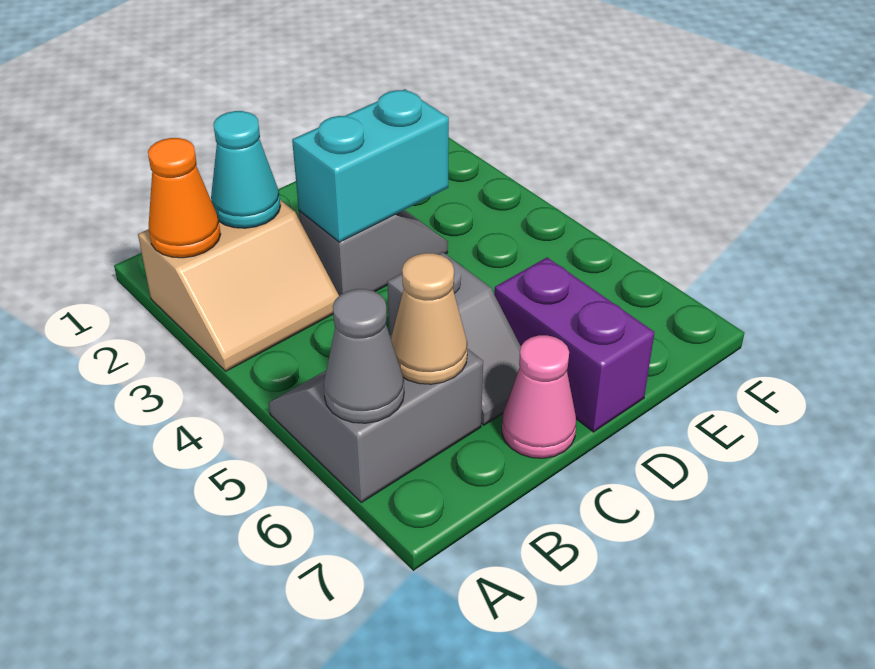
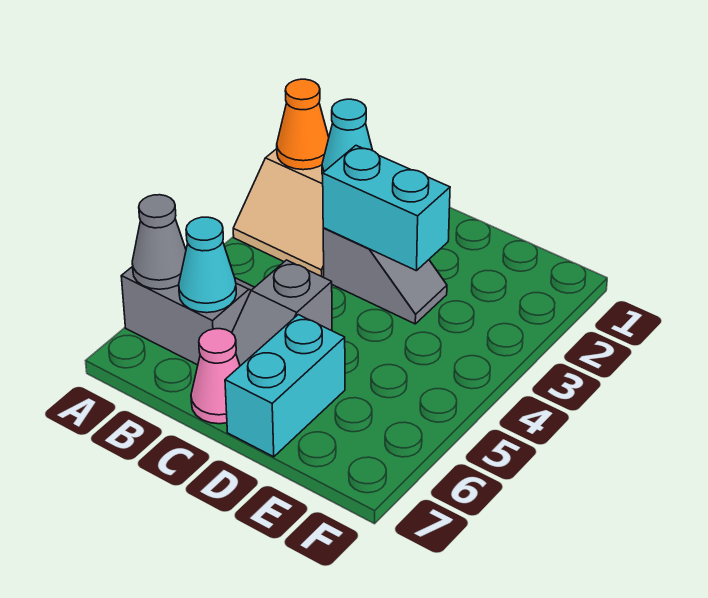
tan cone B6 level 2 -> cyan cone B6 level 2
purple brick D6:D7 level 1 -> cyan brick D6:D7 level 1

